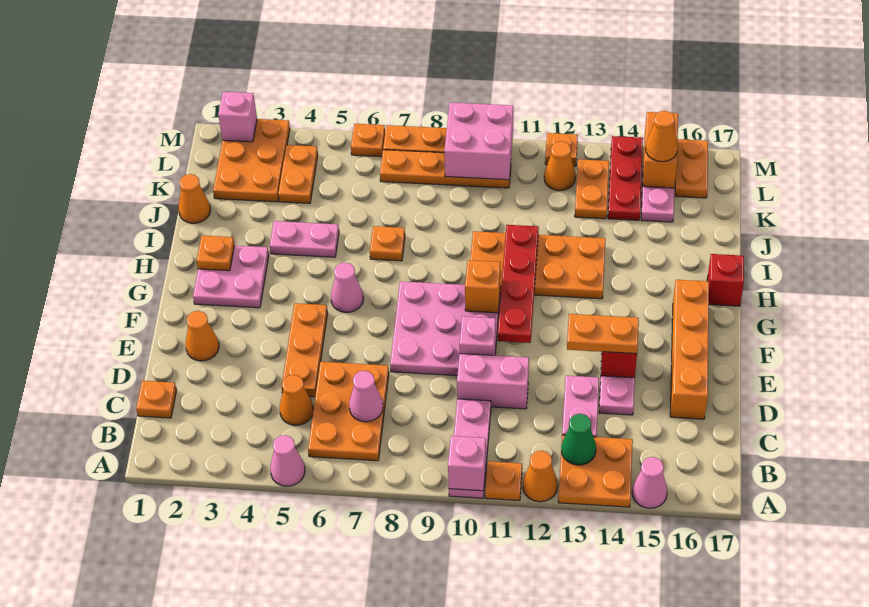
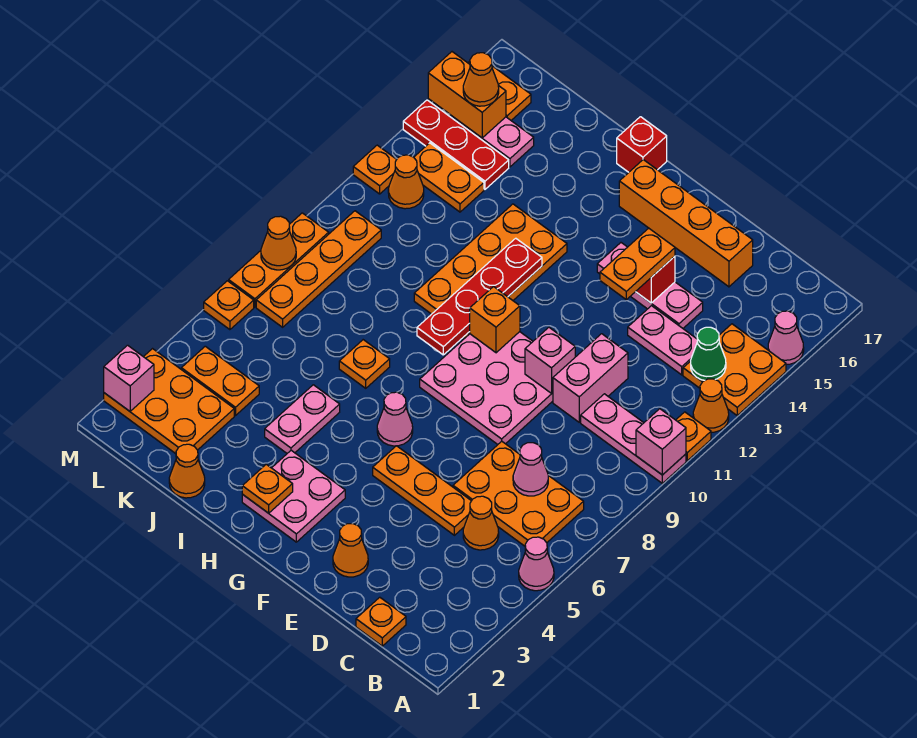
red plate F11:I11 level 2 -> red plate H9:H12 level 2
pink brick L9:M10 level 2 -> none
none -> orange cone M8 level 2

